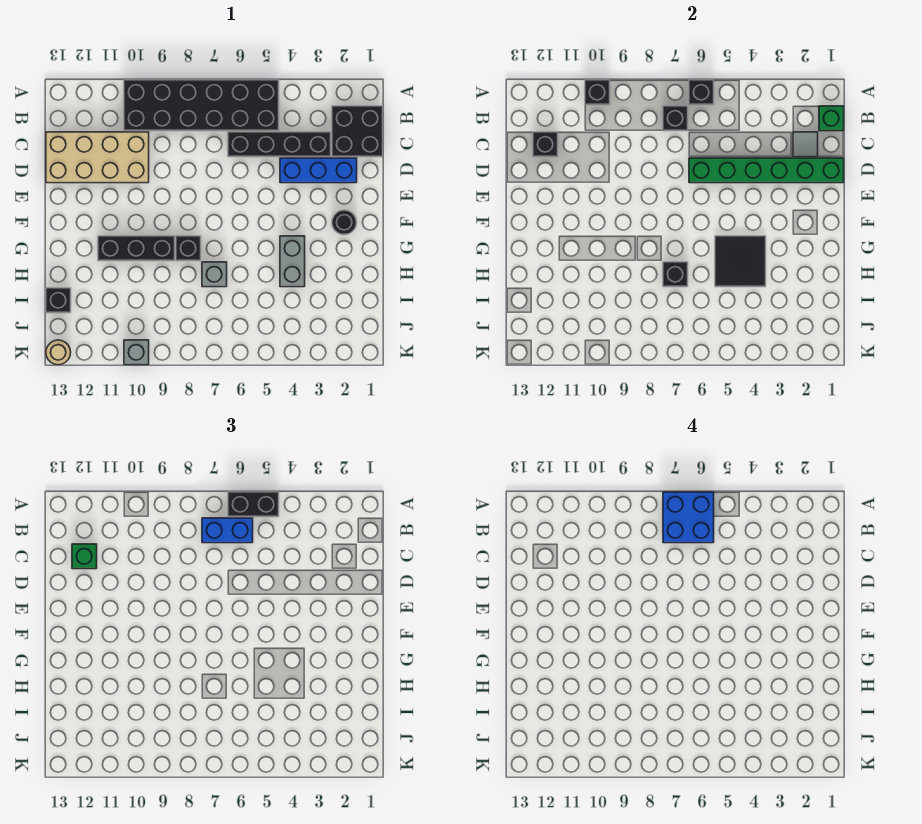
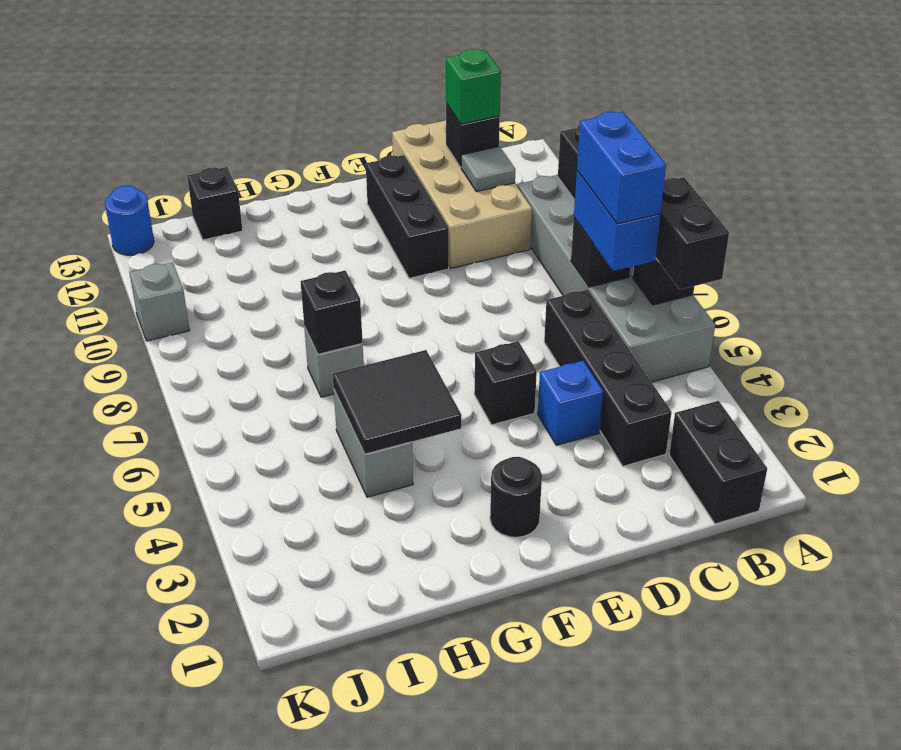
black brick A5:B10 level 1 -> grey brick A5:B10 level 1
blue brick A6:B7 level 4 -> blue brick B6:B7 level 4
black brick B1:C2 level 1 -> black brick B1:B2 level 1
green brick B1 level 2 -> none
grey tile C2 level 2 -> grey tile C11 level 2
green brick D1:D6 level 2 -> none
blue brick D2:D4 level 1 -> blue brick D4 level 1
grey brick G4:H4 level 1 -> grey brick H4:H5 level 1
black brick G8 level 1 -> black brick E5 level 1
black brick G9:G11 level 1 -> black brick E10:E12 level 1
tan round brick K13 level 1 -> blue round brick K13 level 1

